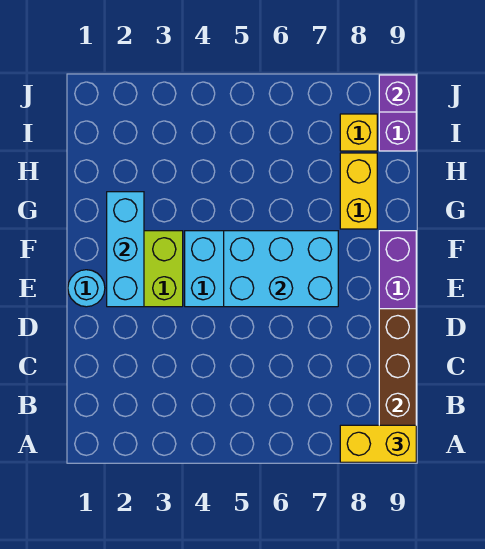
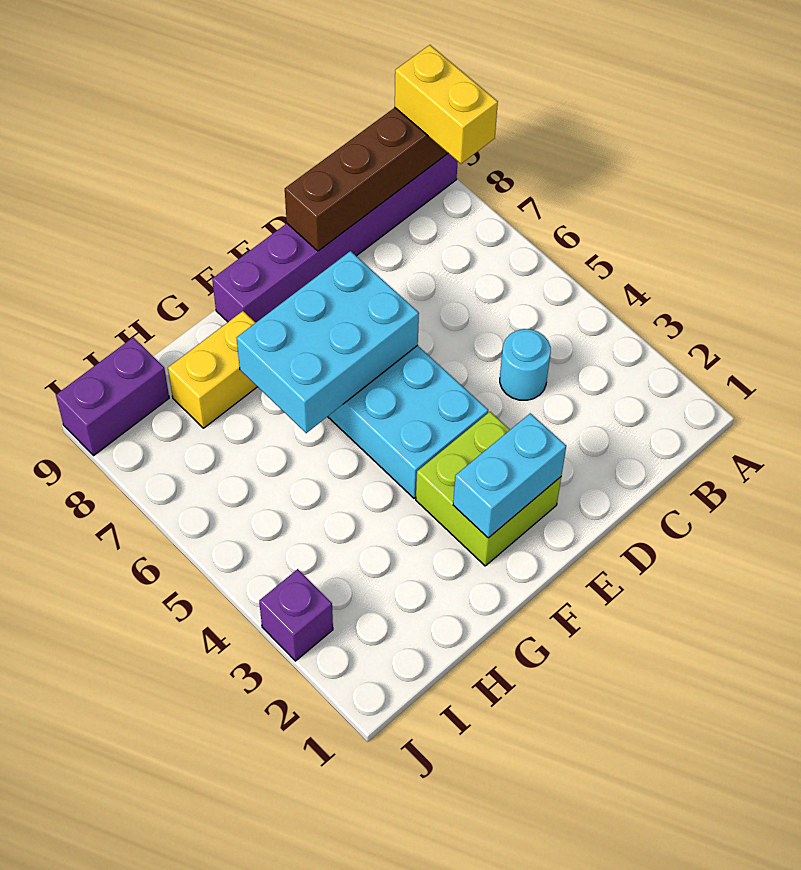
cyan round brick E1 level 1 -> cyan round brick C4 level 1
cyan brick E2:G2 level 2 -> cyan brick E2:F2 level 2
cyan brick E5:F7 level 2 -> cyan brick E6:G7 level 2
yellow brick I8 level 1 -> none
purple brick J9 level 2 -> purple brick J3 level 1

